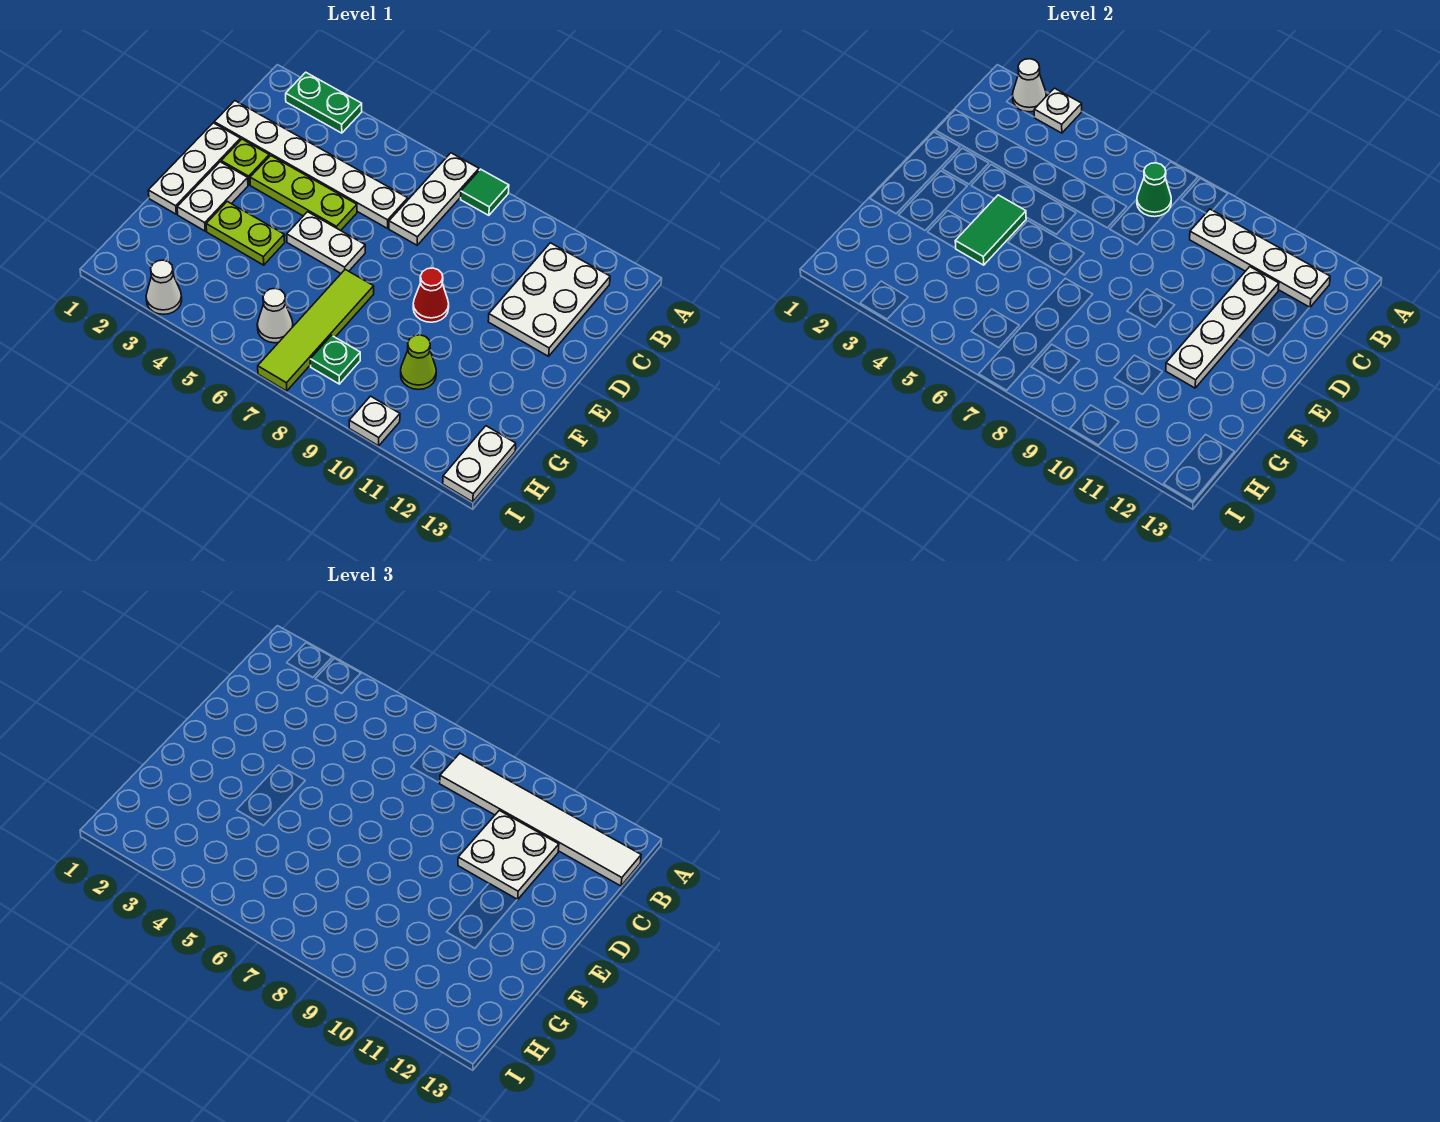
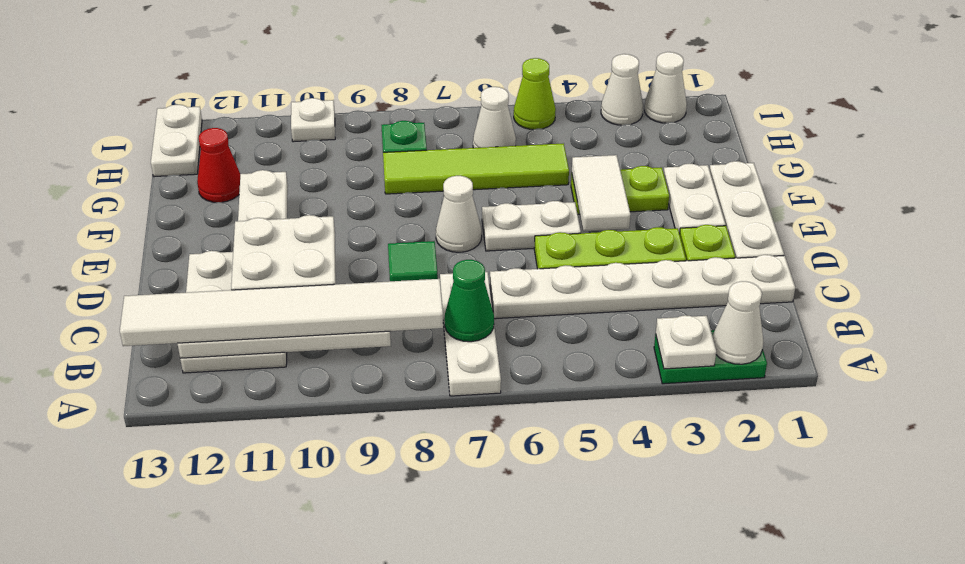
green tile A8 level 1 -> green tile D8 level 1
green tile E4:F4 level 2 -> white tile E4:F4 level 2
none -> white cone E7 level 1
red cone E9 level 1 -> red cone G12 level 1
lime tile F7:I7 level 1 -> lime tile G5:G8 level 1
lime cone G10 level 1 -> lime cone I5 level 1
none -> white cone I2 level 1

